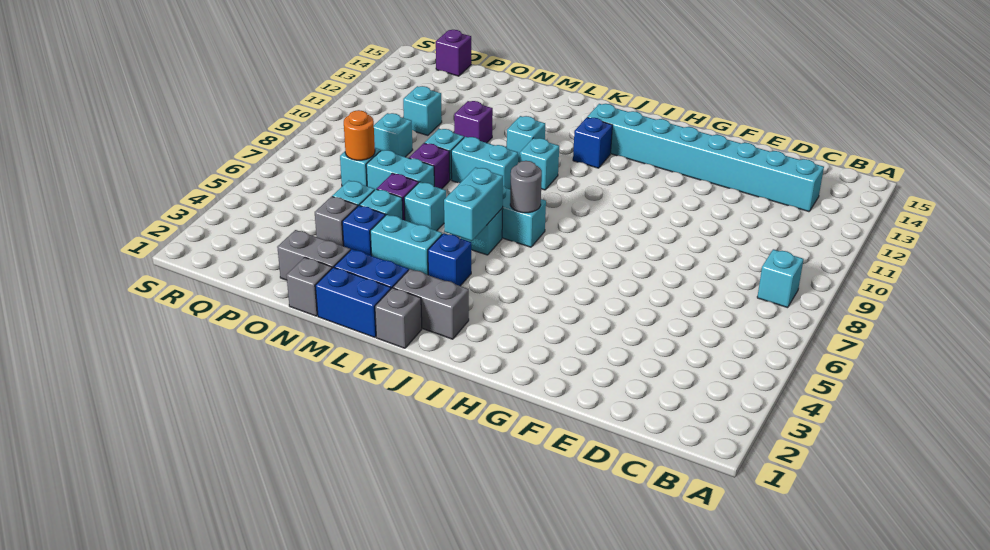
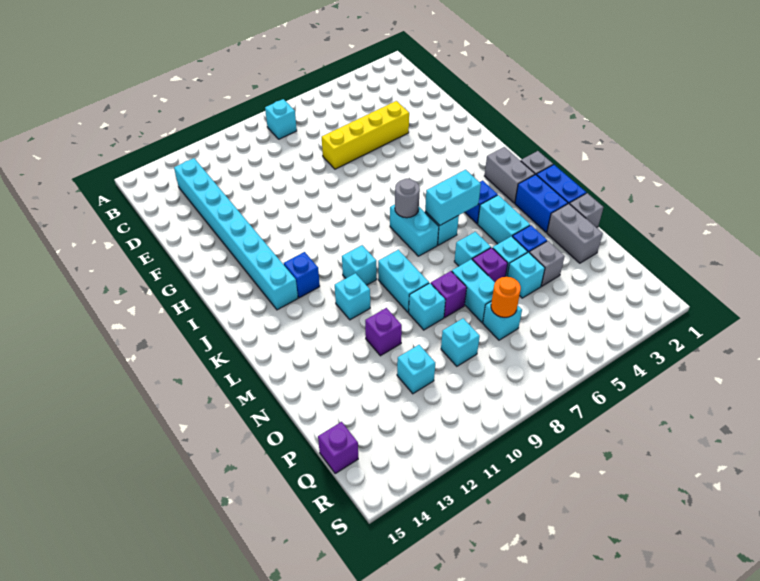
none -> yellow brick E4:E7 level 1

